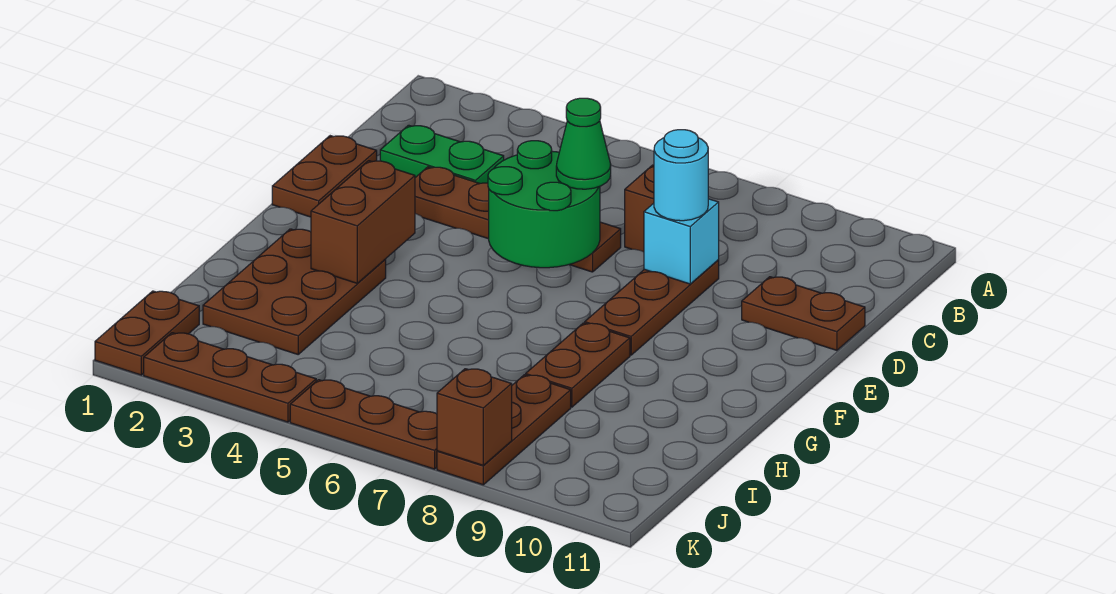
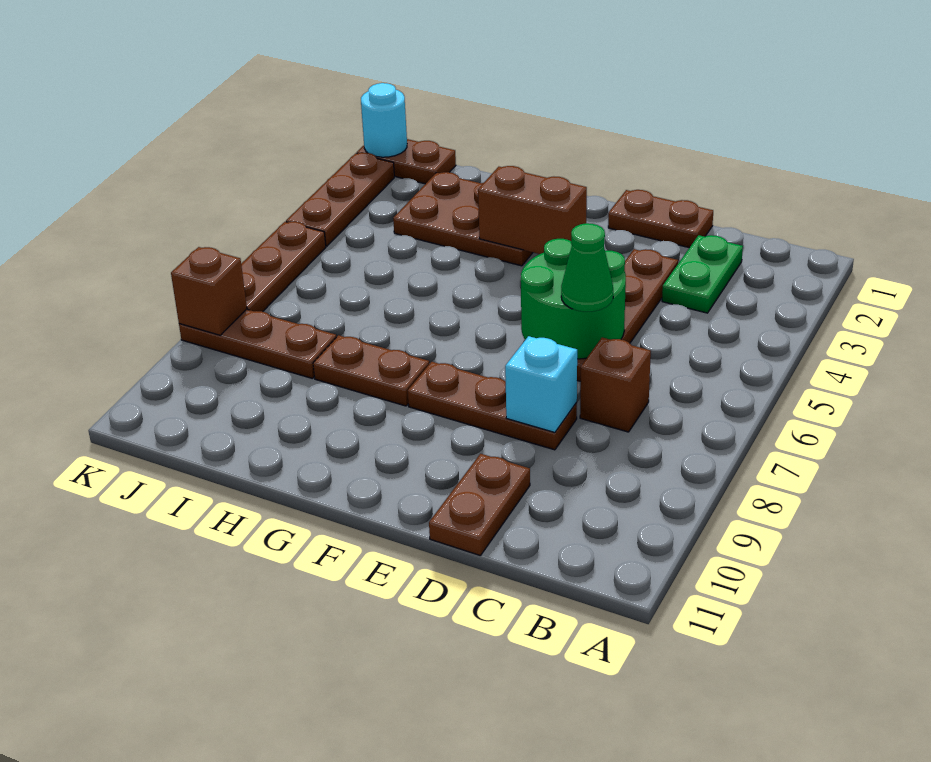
cyan round brick D8 level 3 -> cyan round brick K1 level 2

